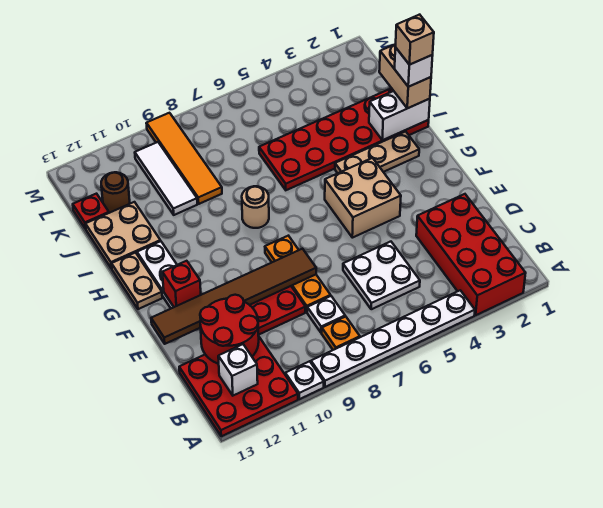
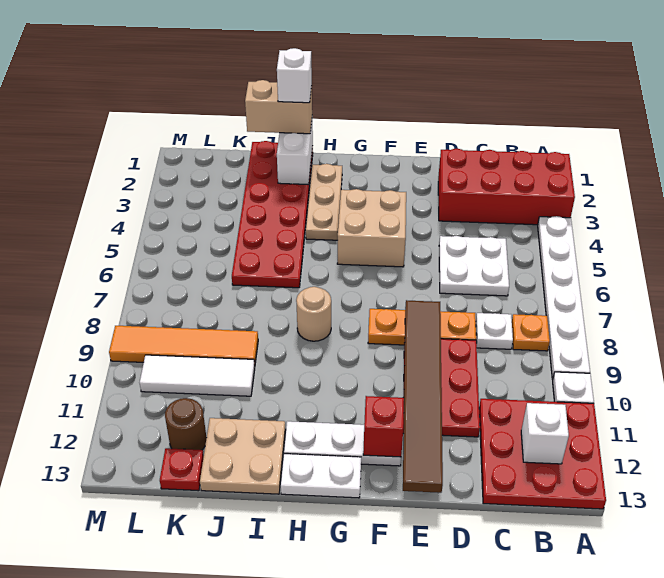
red round brick C11:D12 level 2 -> none
tan plate G13:H13 level 1 -> white plate G13:H13 level 1
tan brick I1 level 5 -> none

